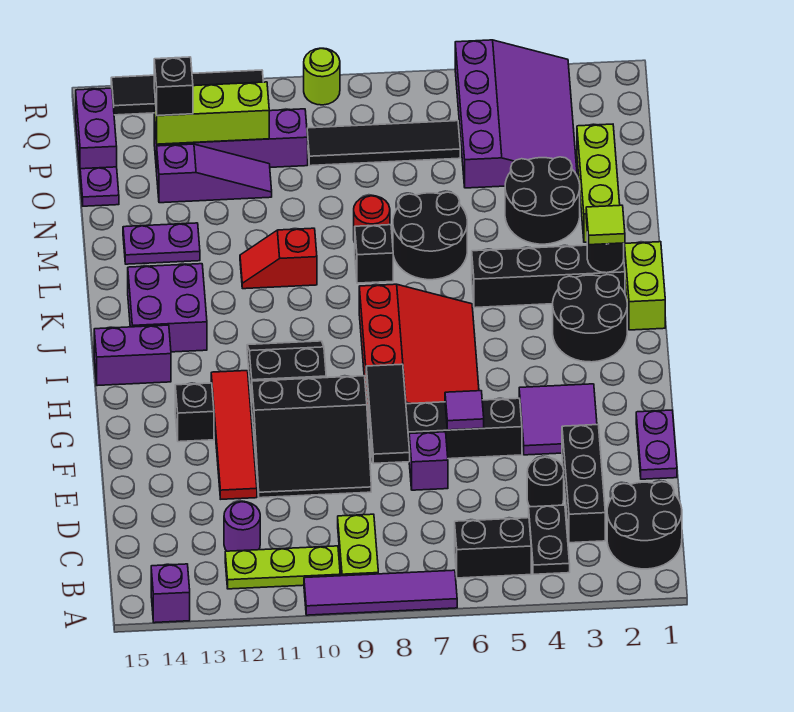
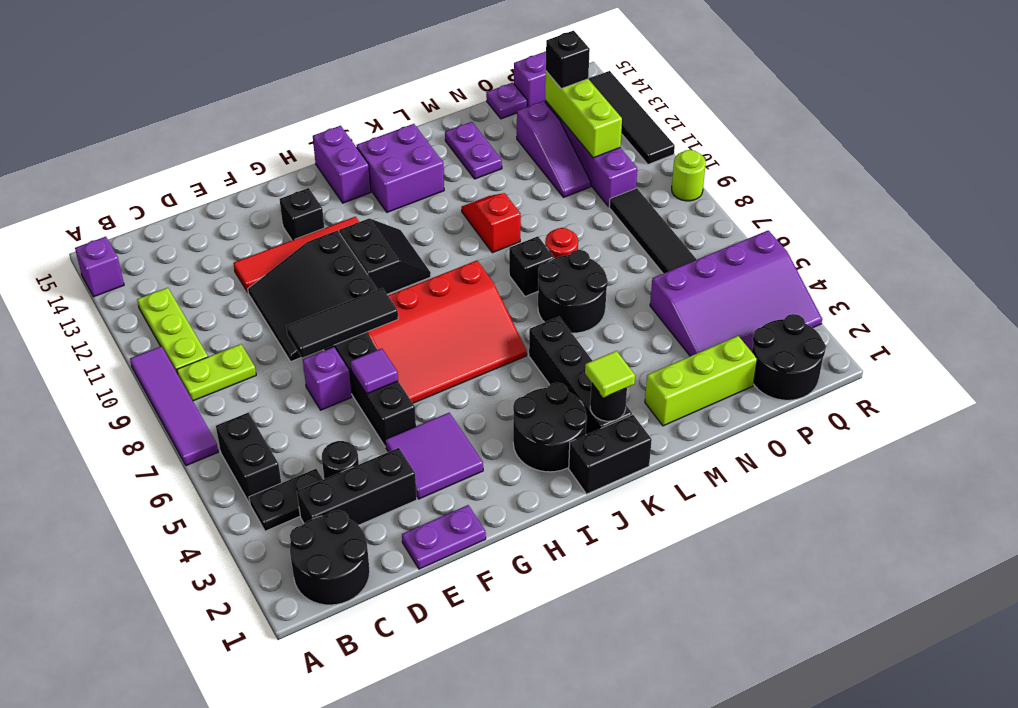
purple round brick C12 level 1 -> none
lime brick J1:K1 level 1 -> black brick J1:K1 level 1
black round brick M3:N4 level 1 -> black round brick P1:Q2 level 1

